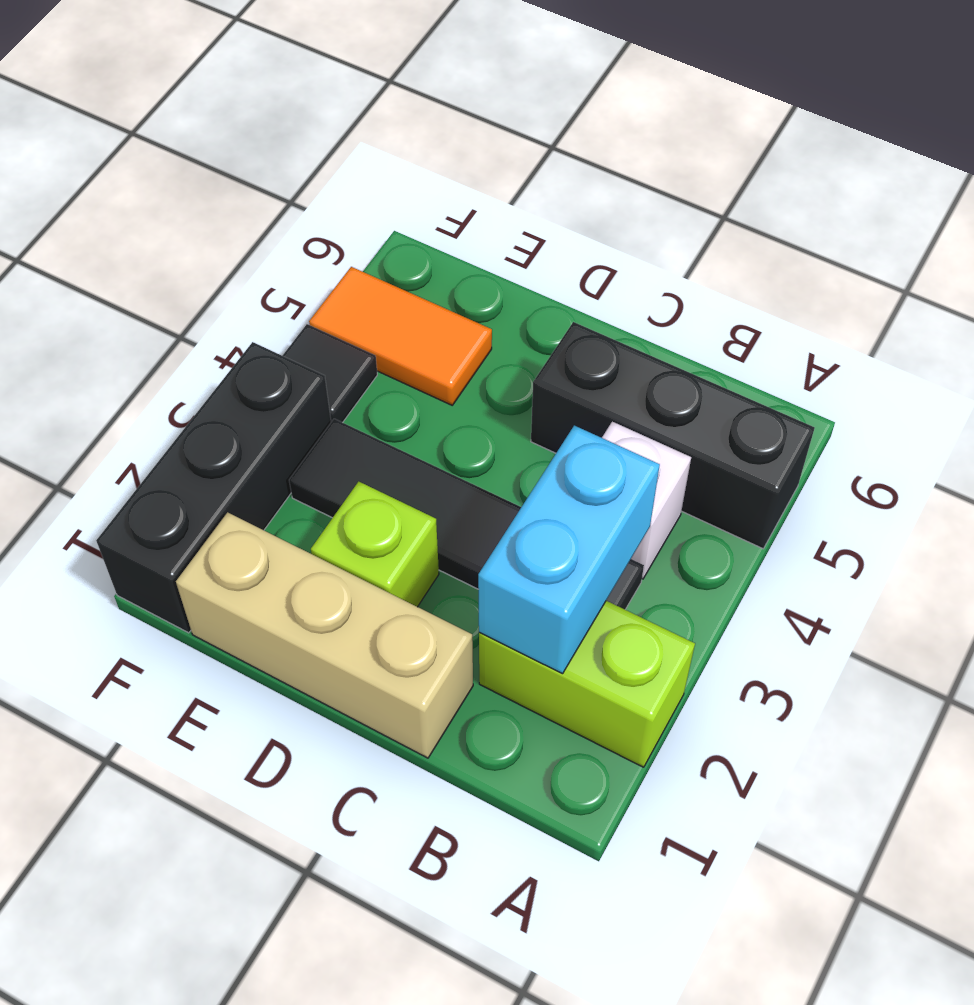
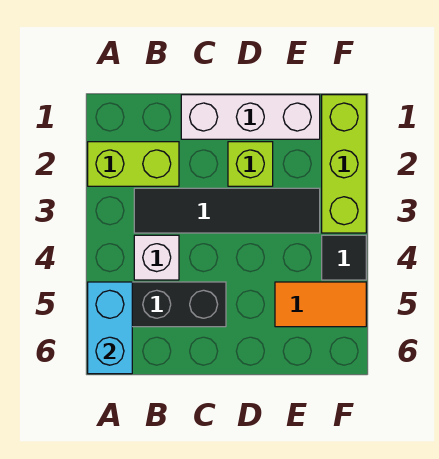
cyan brick B2:B3 level 2 -> cyan brick A5:A6 level 2
tan brick C1:E1 level 1 -> white brick C1:E1 level 1
black brick F1:F3 level 1 -> lime brick F1:F3 level 1

